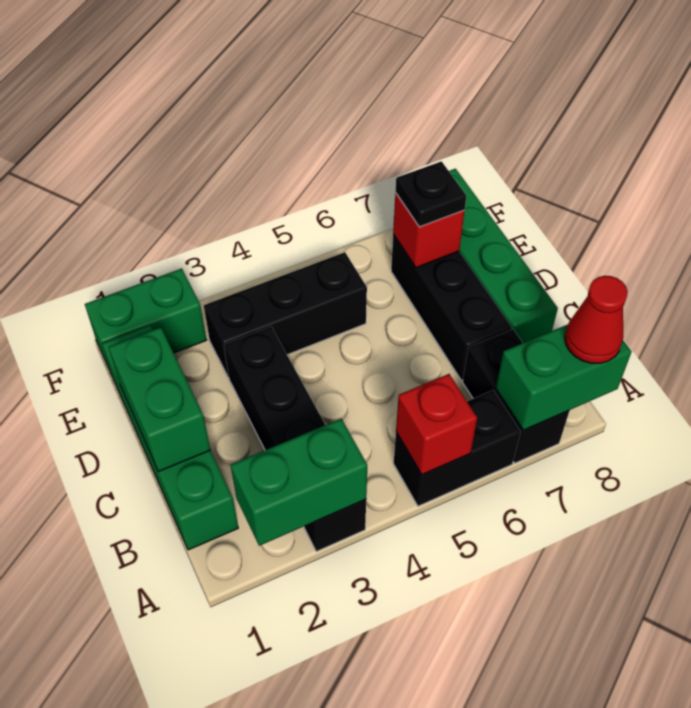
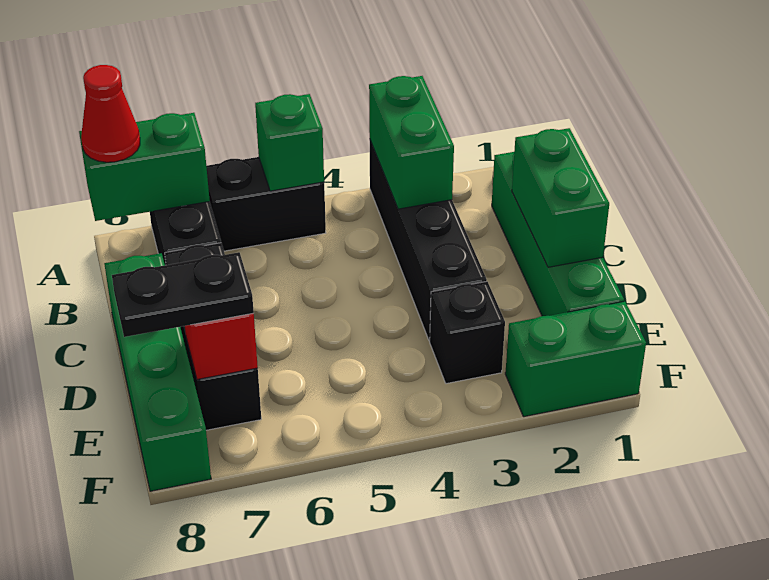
green brick A2:A3 level 2 -> green brick A3:B3 level 2
red brick A5 level 2 -> green brick A5 level 2
black brick E3:E5 level 1 -> black brick E3 level 1
black plate E7 level 3 -> black plate E7:E8 level 3

